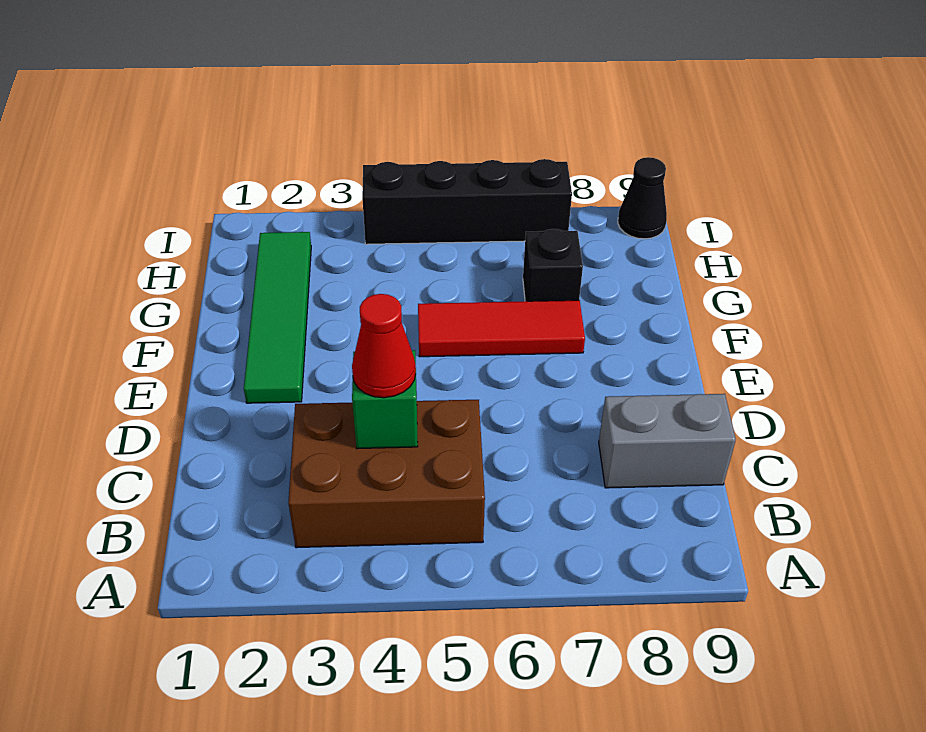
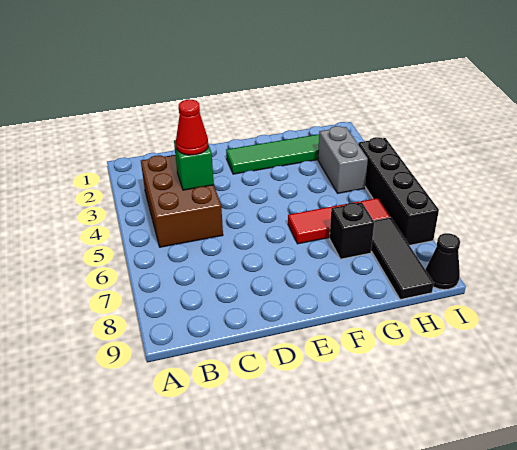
grey brick C8:C9 level 1 -> grey brick H3:H4 level 1
red tile F5:F7 level 1 -> red tile F6:H6 level 1
none -> black tile H7:H9 level 1

